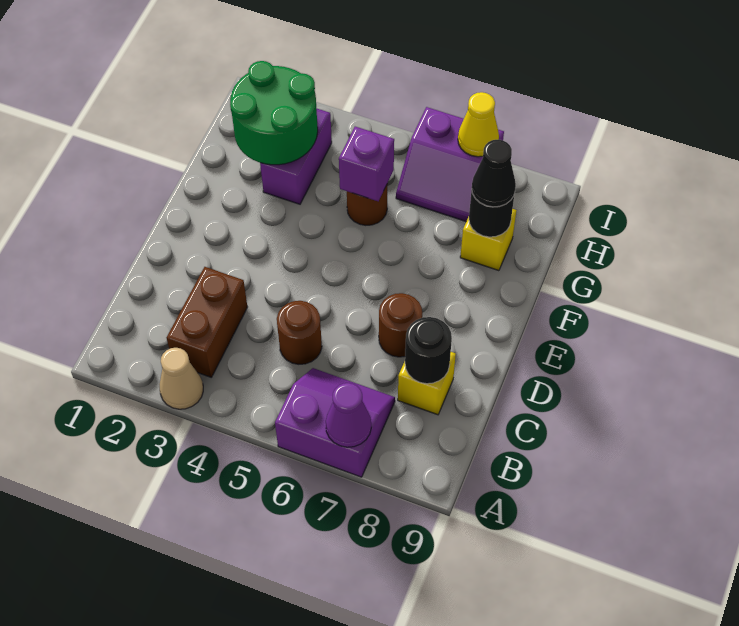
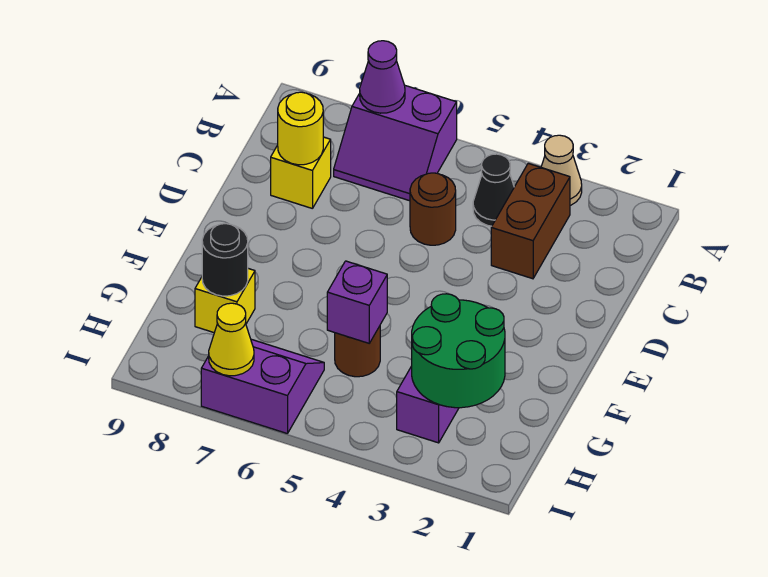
black round brick C8 level 2 -> yellow round brick C8 level 2
brown round brick D7 level 1 -> none
black cone G8 level 3 -> black cone B4 level 1

